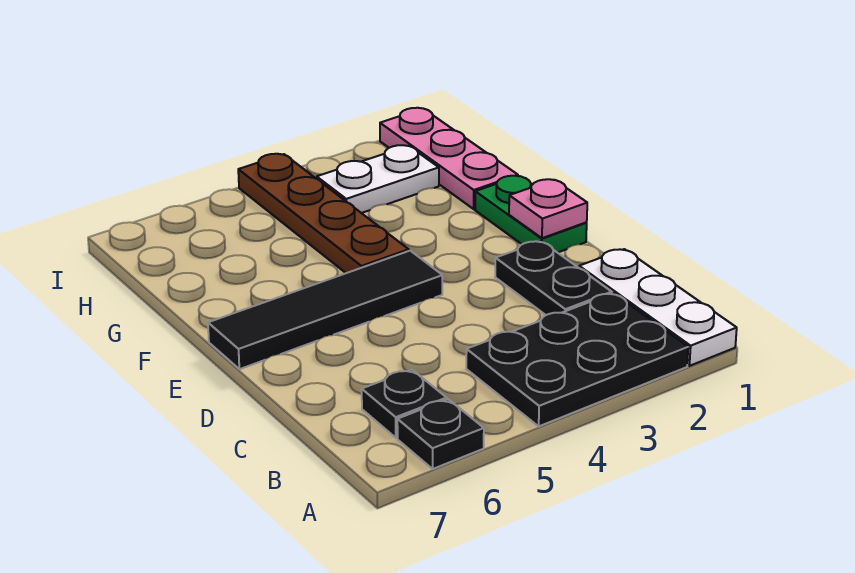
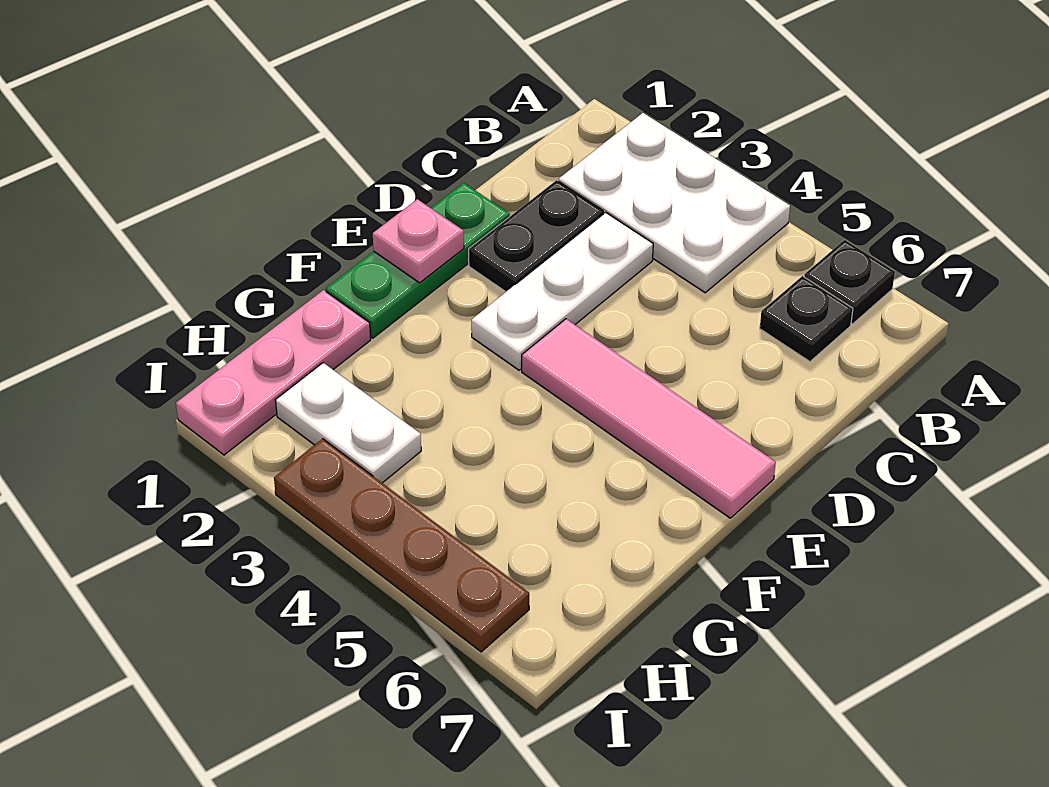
white plate A1:C1 level 1 -> white plate C3:E3 level 1
black plate A2:B4 level 1 -> white plate A2:B4 level 1
green plate E1:F1 level 1 -> green plate D1:F1 level 1
black tile E4:E7 level 1 -> pink tile E4:E7 level 1
brown plate F4:I4 level 1 -> brown plate I3:I6 level 1

